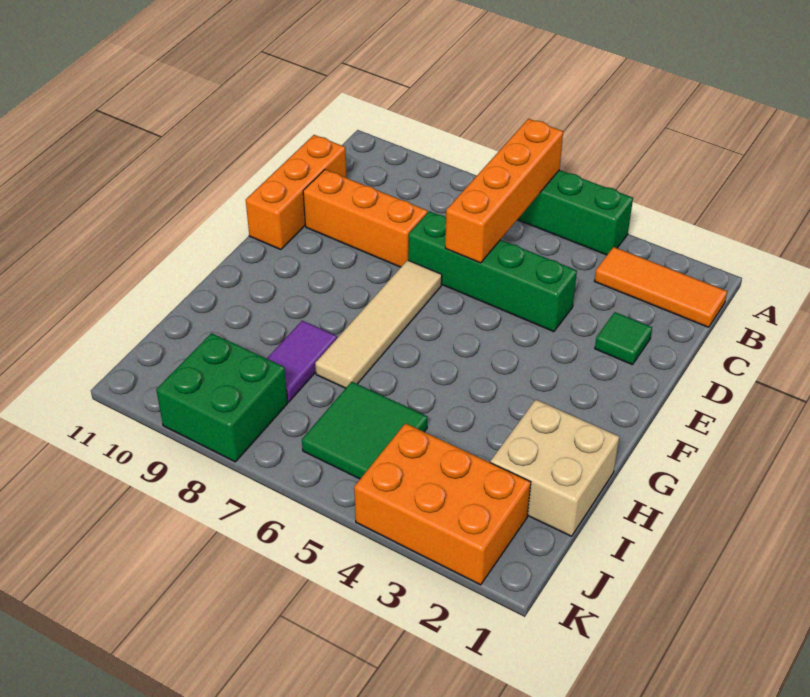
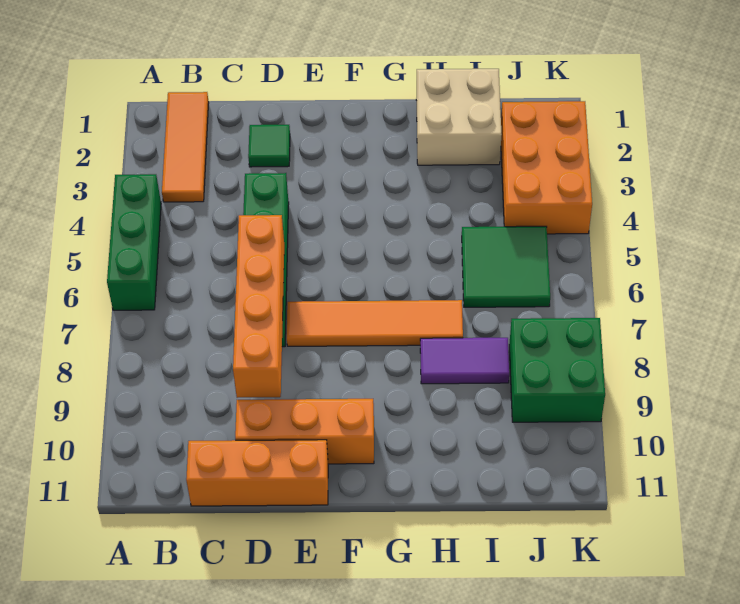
orange brick A6:D6 level 2 -> orange brick D6:D9 level 2
orange brick D8:D10 level 1 -> orange brick D10:F10 level 1
tan tile E7:H7 level 1 -> orange tile E7:H7 level 1

